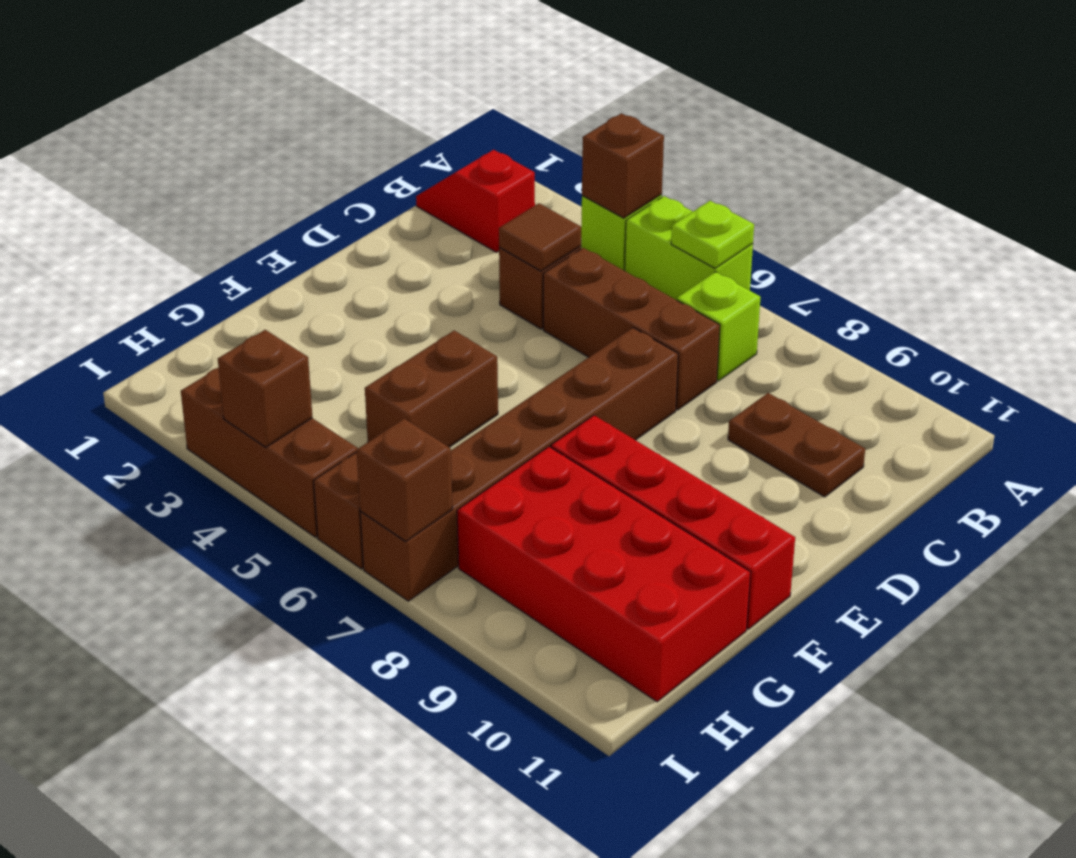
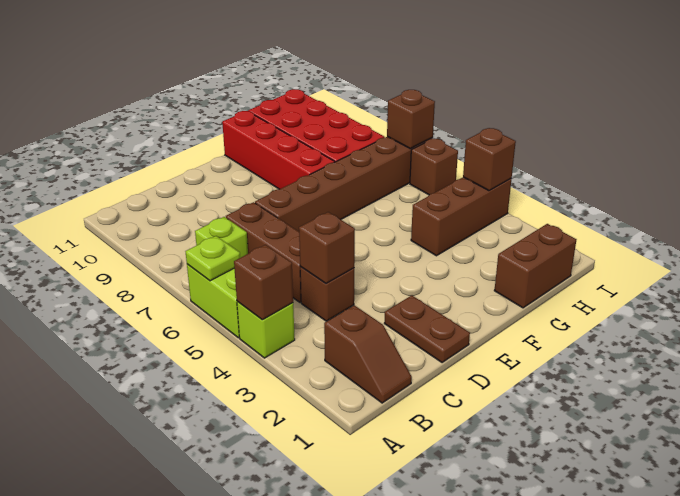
red slope B1:B2 level 1 top 2 -> brown slope B1:B2 level 1 top 2
brown tile C4 level 2 -> brown brick C4 level 2
brown plate C9:C10 level 1 -> brown plate D1:D2 level 1
brown brick F5:G5 level 1 -> brown brick G1:H1 level 1
brown brick I3:I5 level 1 -> brown brick G4:I4 level 1

